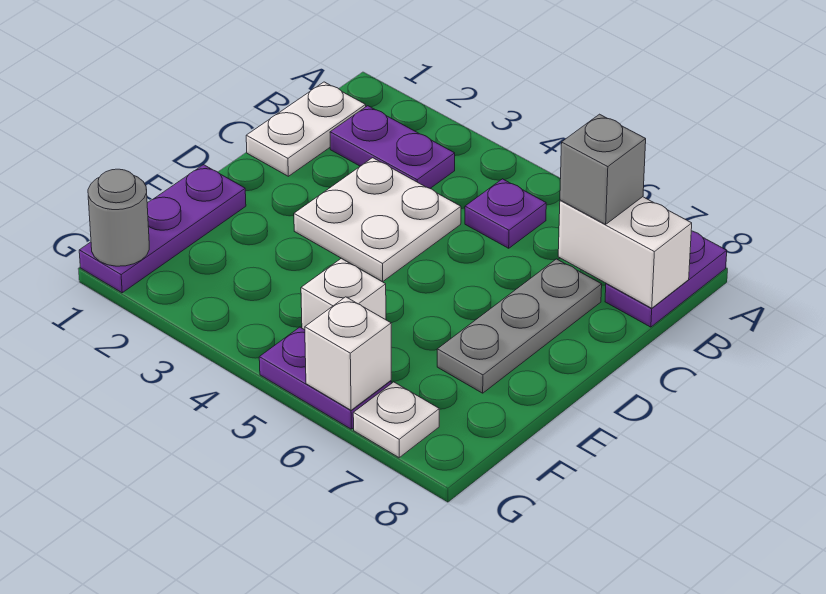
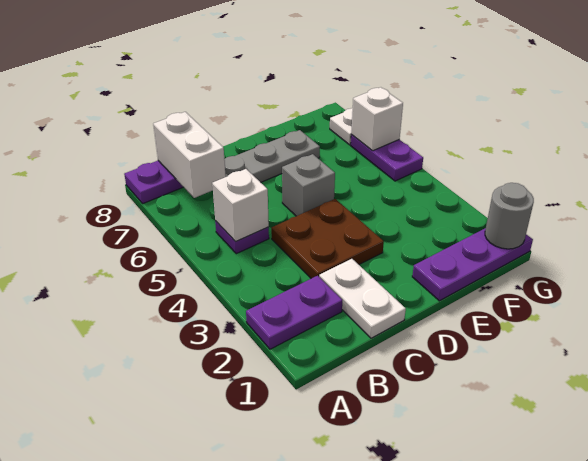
white plate B1:C1 level 1 -> white plate C1:C2 level 1
purple plate B2:B3 level 1 -> purple plate A2:B2 level 1
grey brick B7 level 3 -> grey brick D5 level 1
white plate C3:D4 level 1 -> brown plate C3:D4 level 1
white brick F5 level 1 -> white brick B5 level 2

